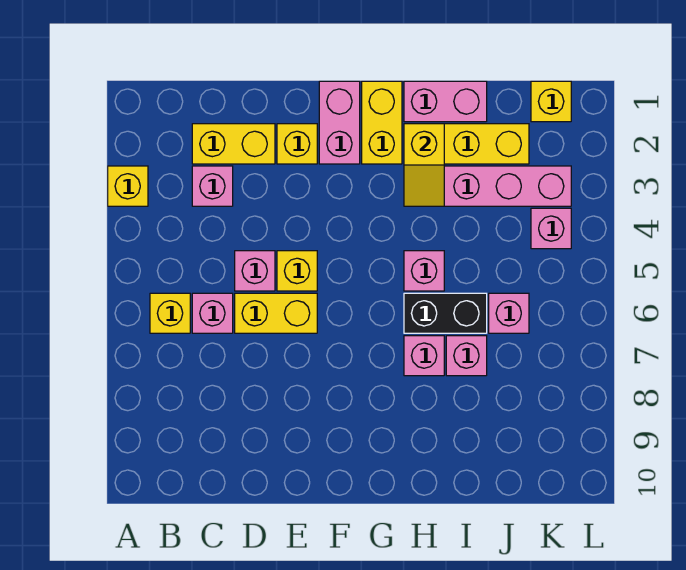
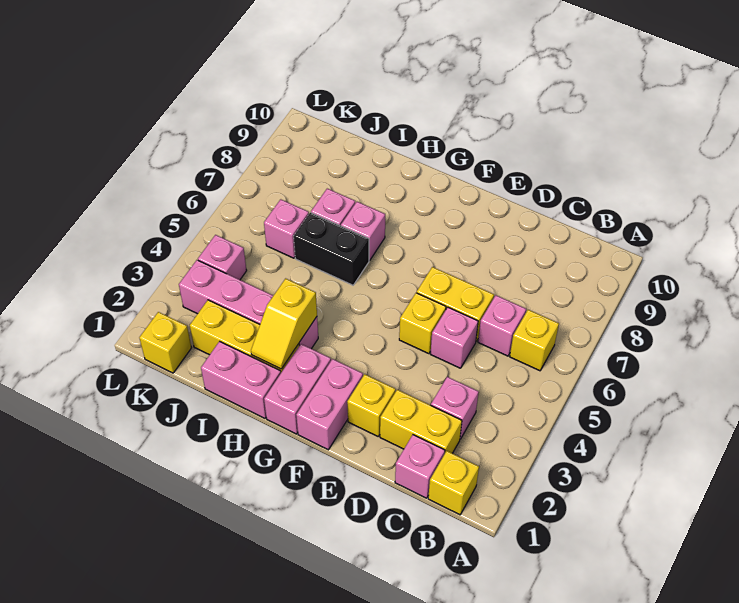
yellow brick A3 level 1 -> yellow brick B1 level 1
yellow brick G1:G2 level 1 -> pink brick G1:G2 level 1
yellow slope H2:H3 level 2 top 2 -> yellow slope H2:H3 level 2 top 3
pink brick H5 level 1 -> pink brick C1 level 1

